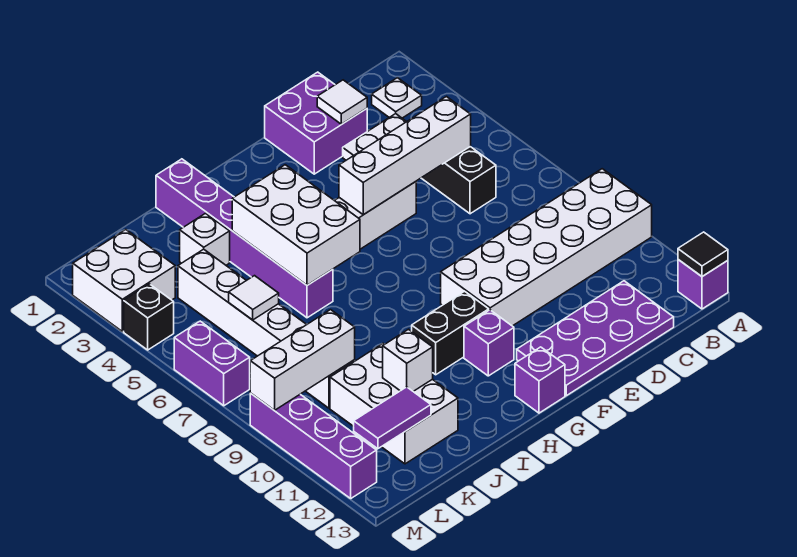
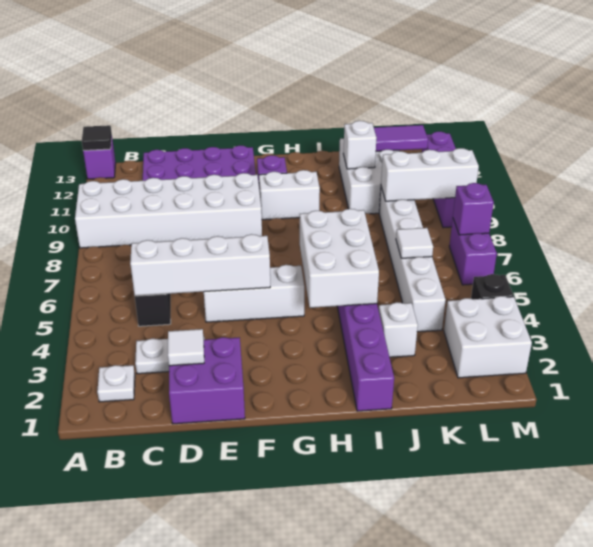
black brick G10:H10 level 1 -> white brick G10:H10 level 1
purple brick G13 level 1 -> purple brick M7 level 2

